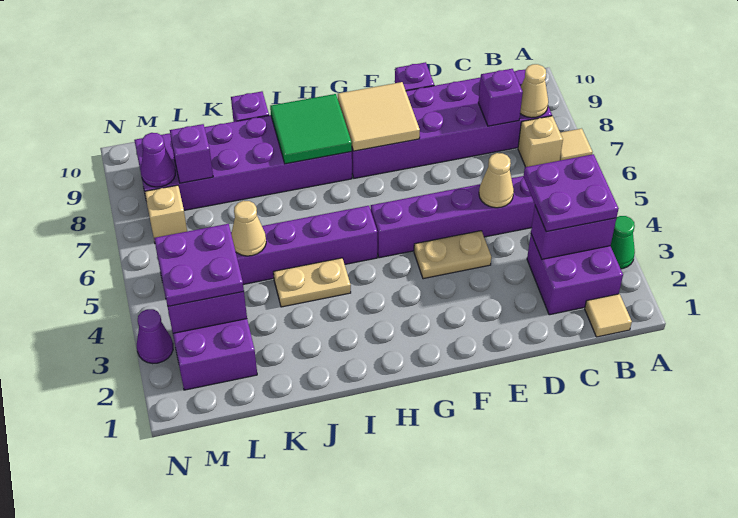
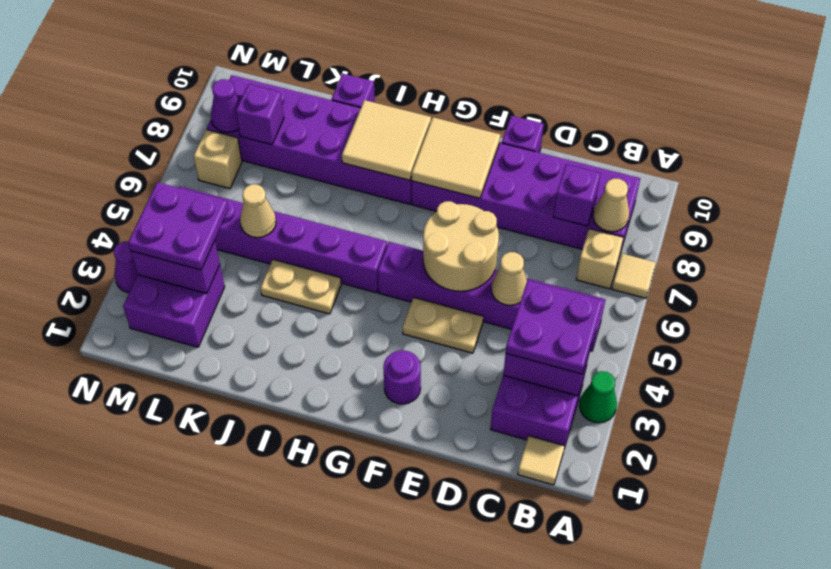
none -> tan round brick E5:F6 level 2
none -> purple round brick F2 level 1
green tile H8:I9 level 2 -> tan tile H8:I9 level 2

